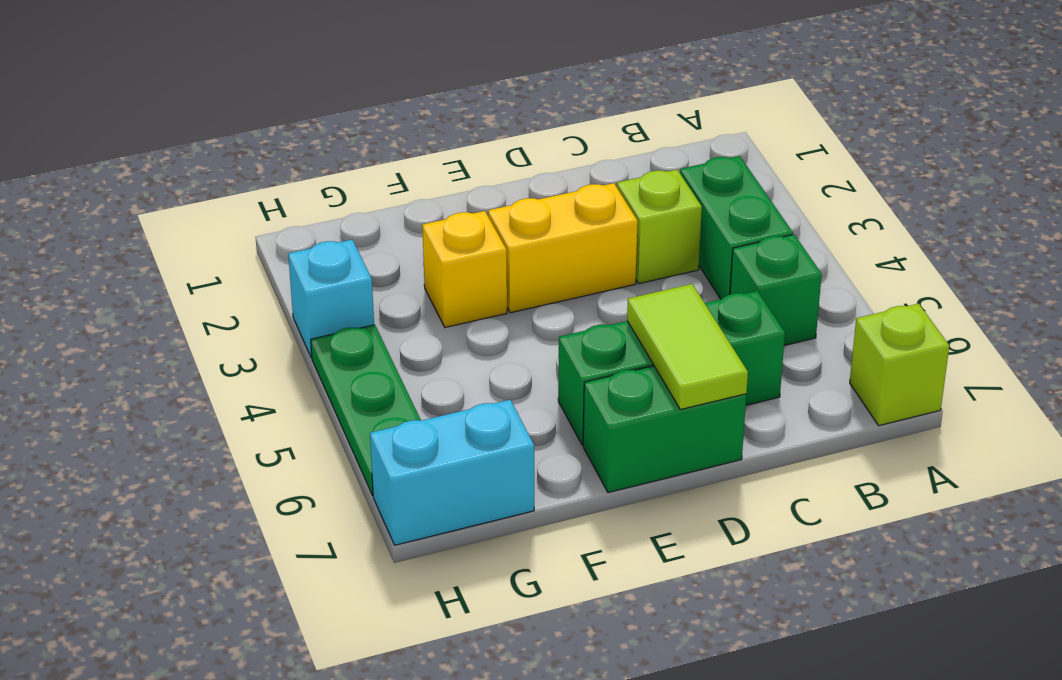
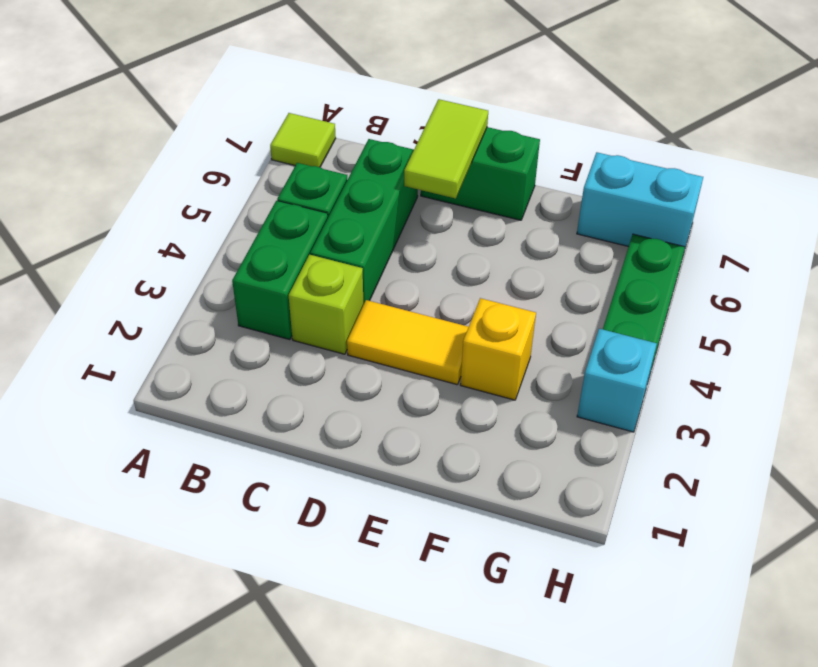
lime brick A7 level 1 -> lime tile A7 level 1
green brick C6:E6 level 1 -> green brick C4:C6 level 1
yellow brick D3:E3 level 1 -> yellow tile D3:E3 level 1

